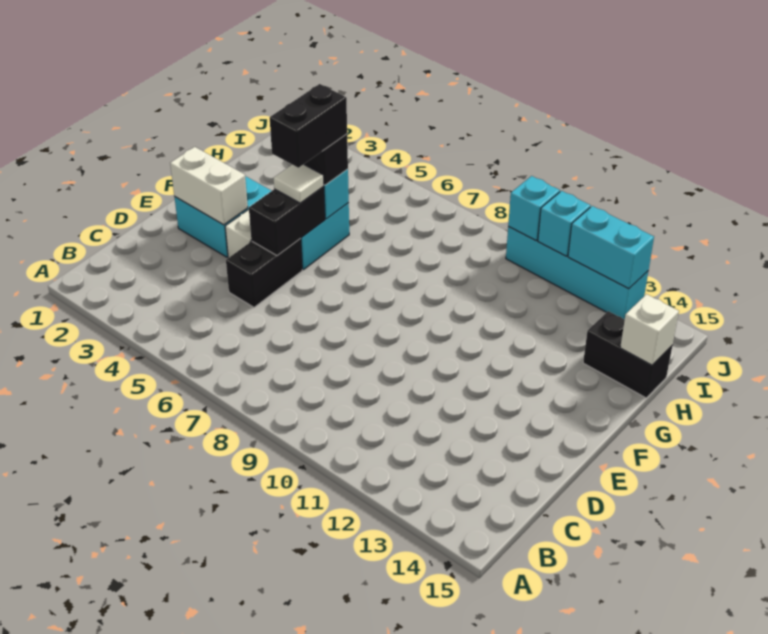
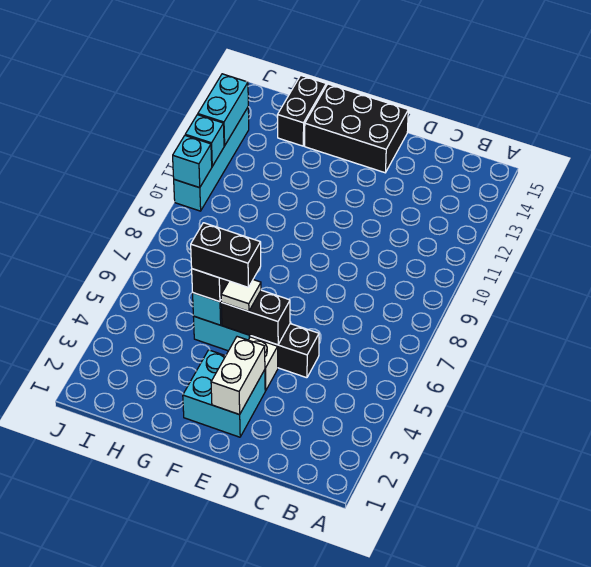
none -> black brick E14:G15 level 1
white brick H15 level 2 -> none

